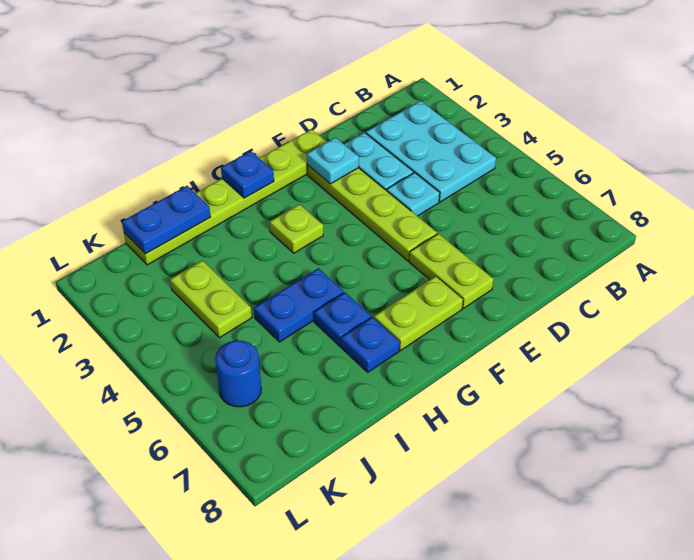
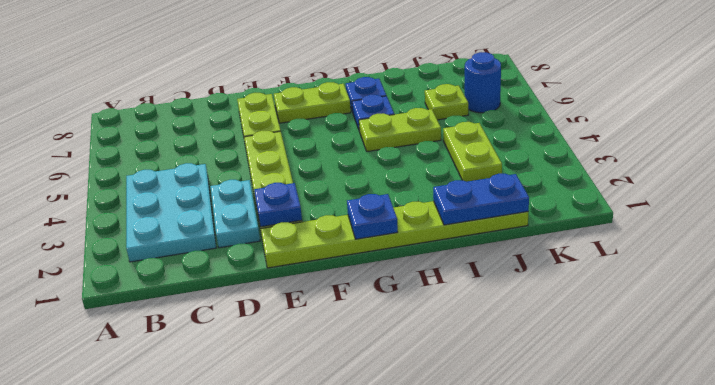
cyan plate D4 level 1 -> none
cyan plate E2 level 2 -> blue plate E2 level 2
lime plate G3 level 1 -> lime plate J6 level 1
blue plate H5:I5 level 1 -> lime plate H5:I5 level 1

